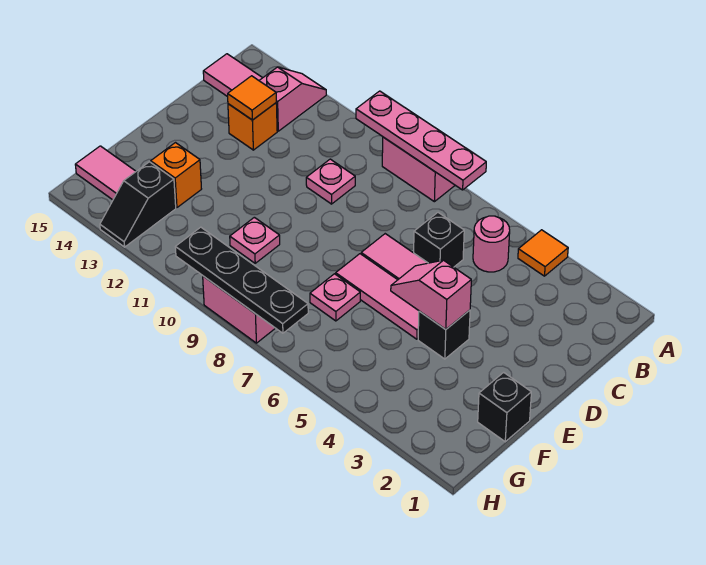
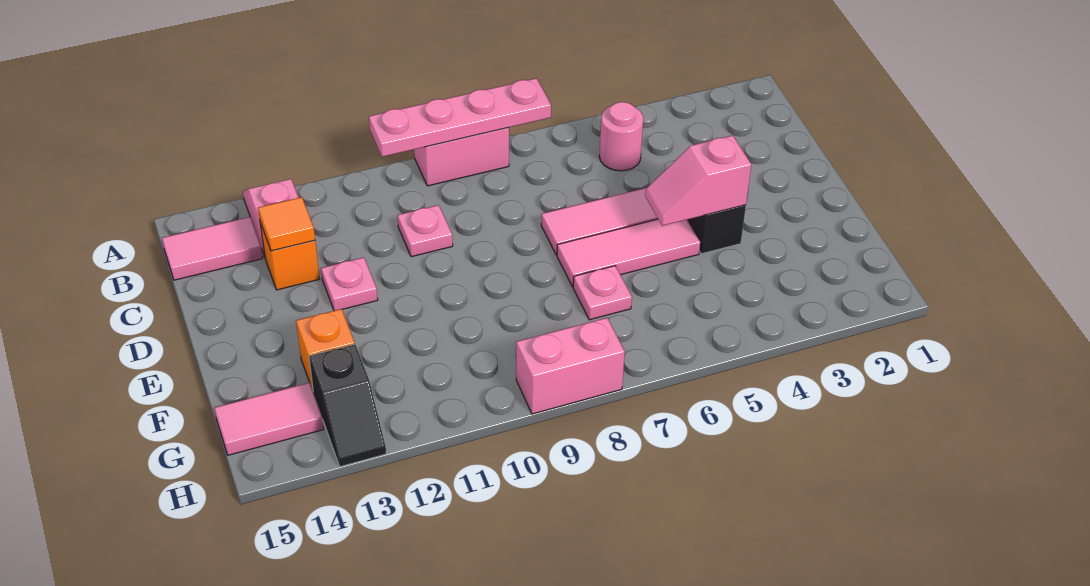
orange tile A4 level 1 -> none
black brick C6 level 1 -> none
black brick F1 level 1 -> none
pink plate F10 level 1 -> pink plate D12 level 1
black plate H7:H10 level 2 -> none

